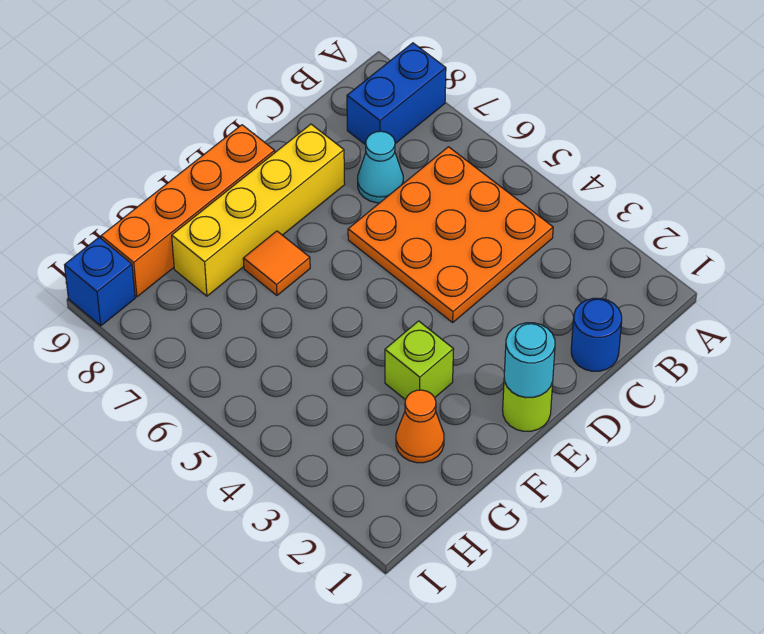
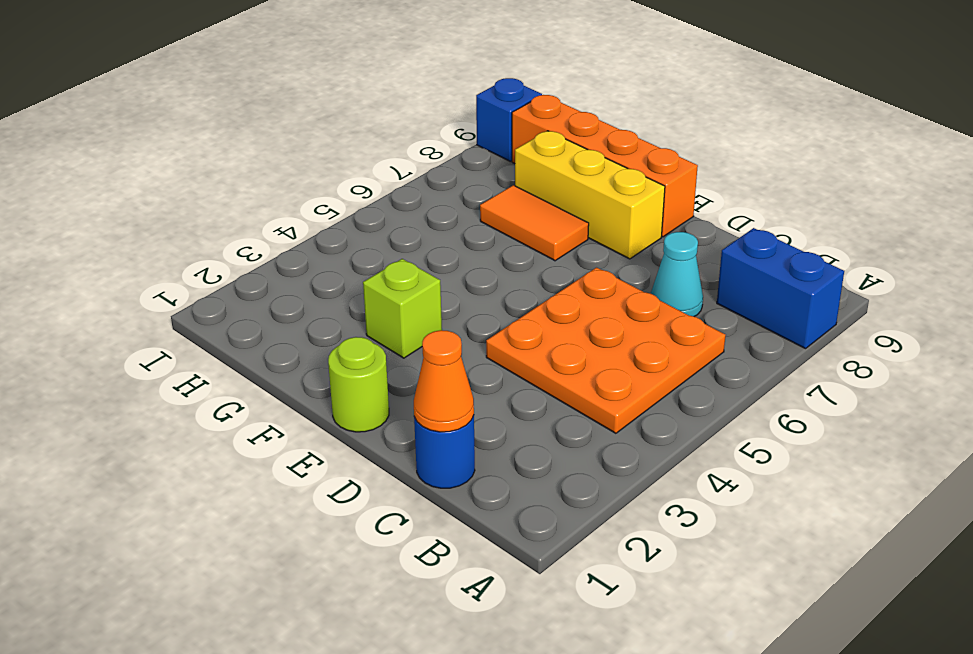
yellow brick D8:G8 level 1 -> yellow brick E8:G8 level 1
cyan round brick E1 level 2 -> none
orange tile F7 level 1 -> orange tile F7:G7 level 1
orange cone G2 level 1 -> orange cone C1 level 2

